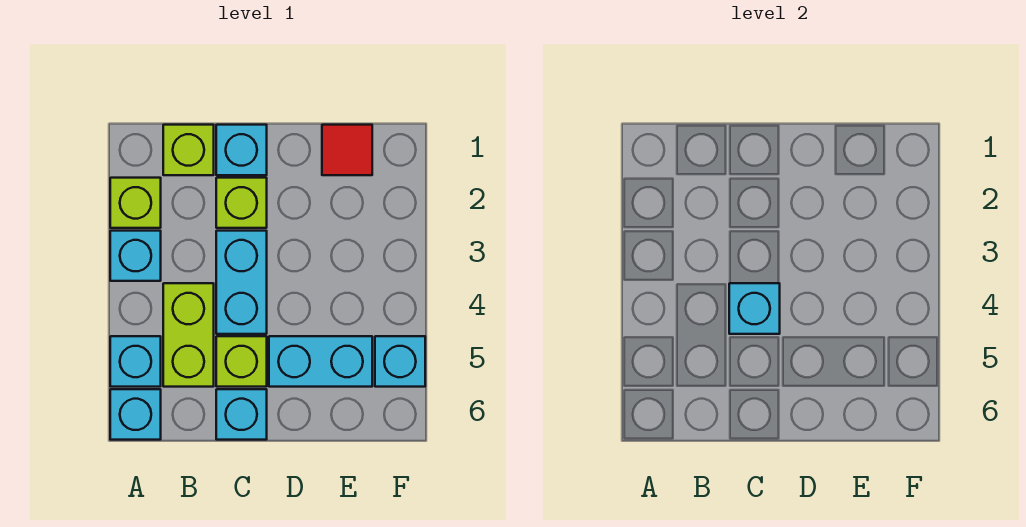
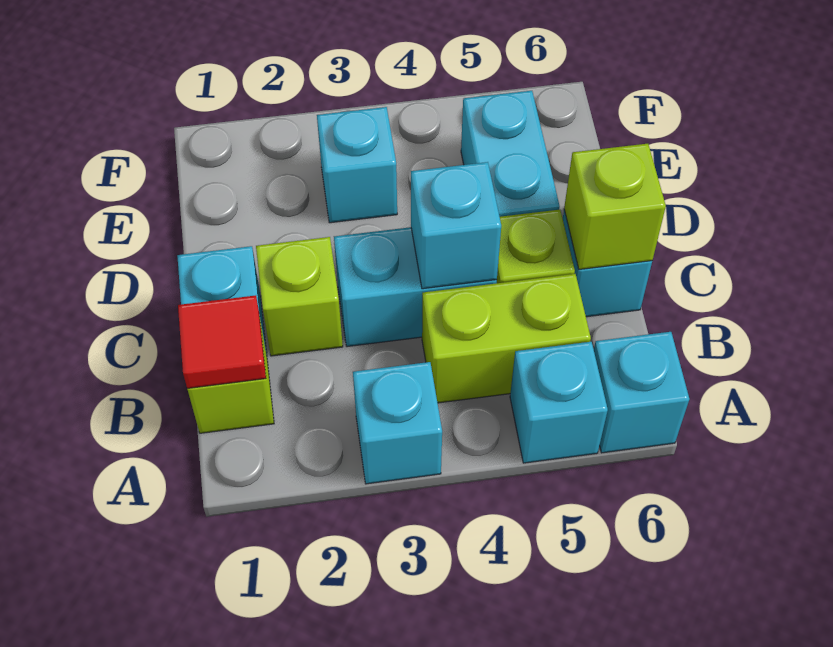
lime brick A2 level 1 -> lime brick C6 level 2
red tile E1 level 1 -> red tile B1 level 2
cyan brick F5 level 1 -> cyan brick E3 level 1

